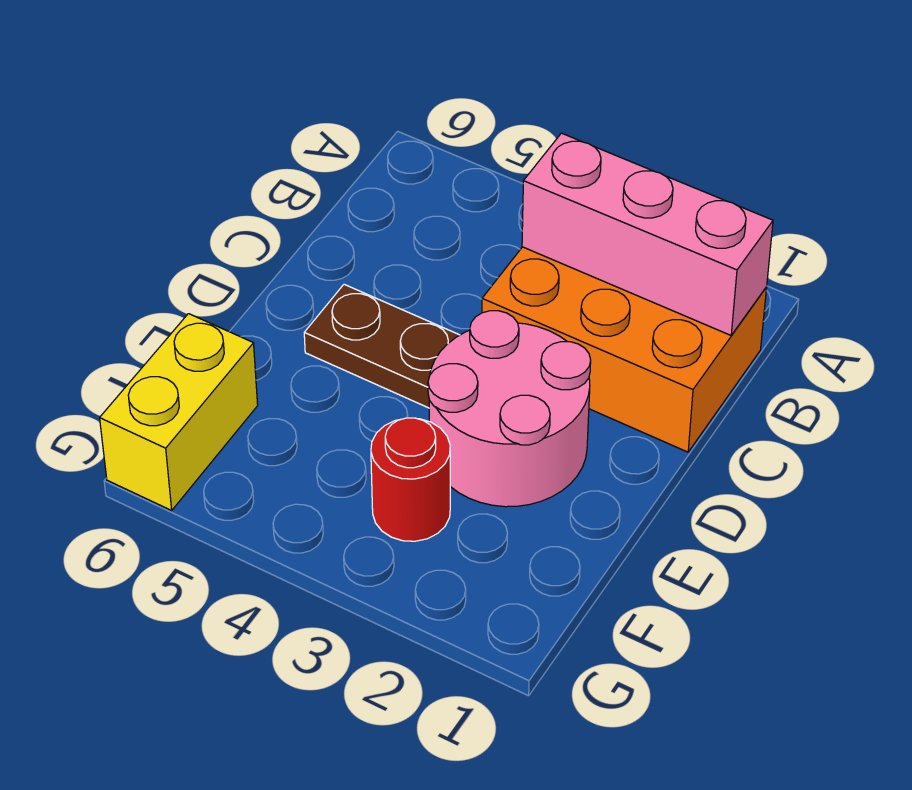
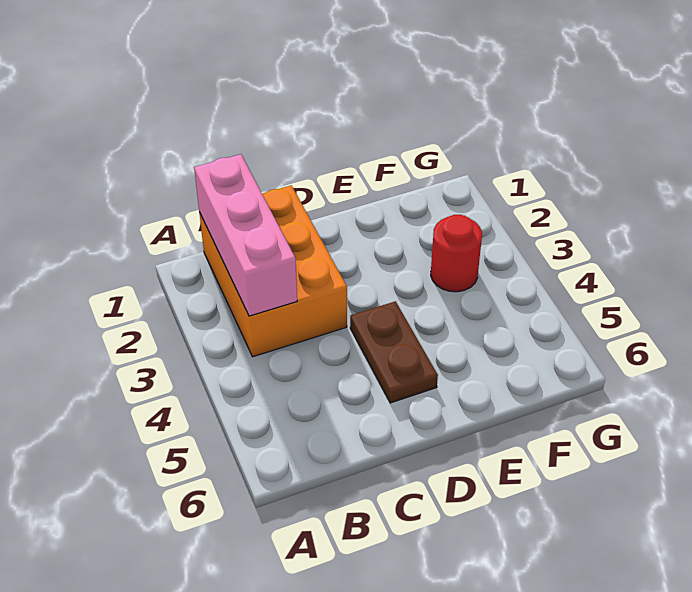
pink round brick D2:E3 level 1 -> none
yellow brick F6:G6 level 1 -> none

